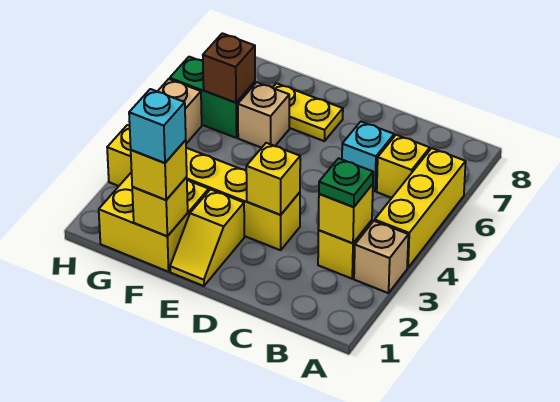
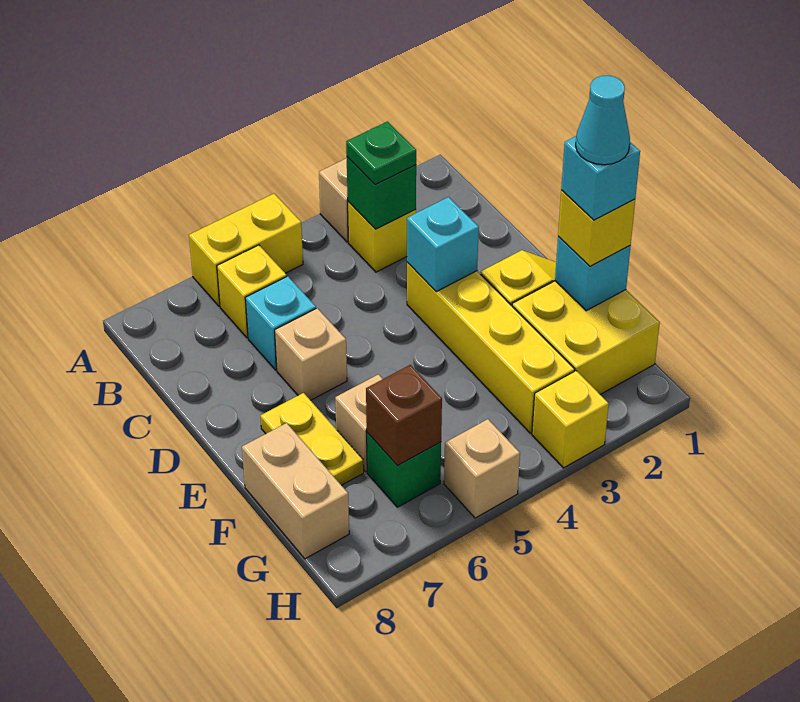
yellow brick A4:A6 level 1 -> yellow brick A5:A6 level 1
yellow brick B3 level 2 -> green brick B3 level 2
yellow brick D3 level 2 -> cyan brick D3 level 2
none -> tan brick D6 level 1
yellow brick F1 level 2 -> cyan brick F1 level 2
none -> cyan cone F1 level 5
none -> tan brick F8:G8 level 1
green brick G6:H6 level 1 -> green brick G6 level 1

